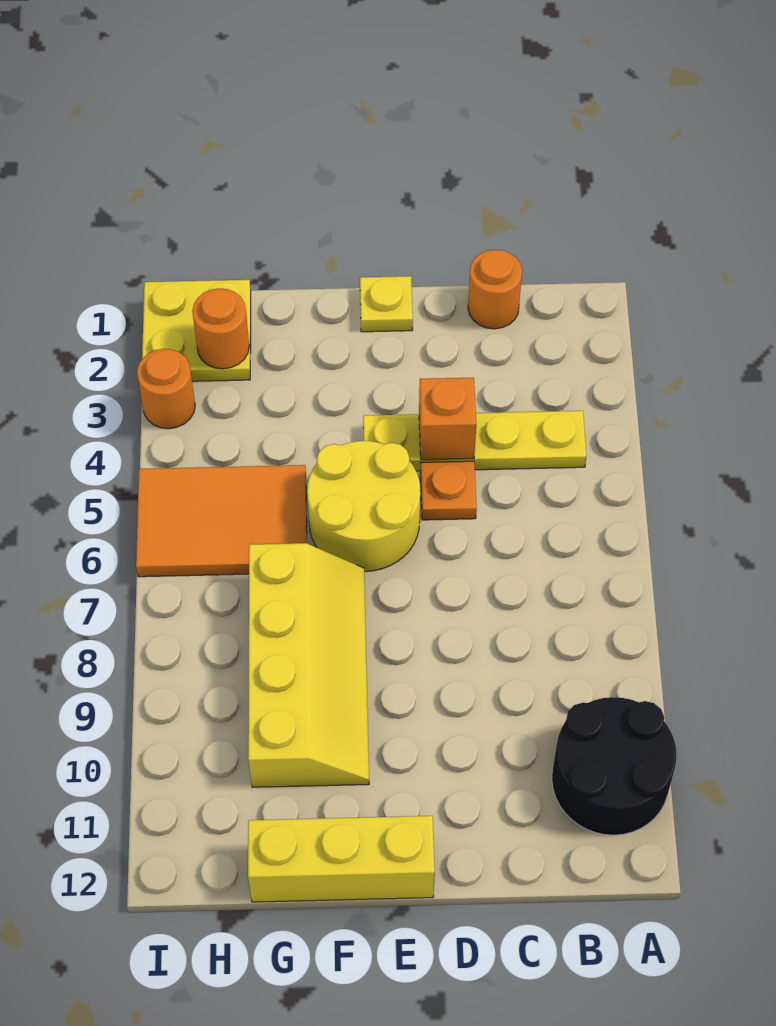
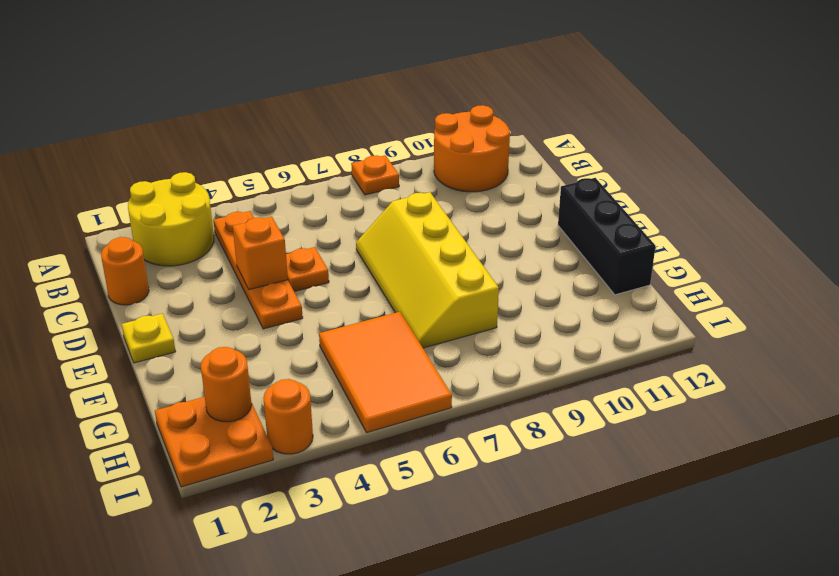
none -> orange plate A8 level 1
black round brick A10:B11 level 1 -> orange round brick A10:B11 level 1
yellow plate B4:E4 level 1 -> orange plate B4:E4 level 1
yellow round brick E5:F6 level 1 -> yellow round brick A2:B3 level 1
yellow brick E12:G12 level 1 -> black brick E12:G12 level 1
yellow slope F7:G10 level 1 top G -> yellow slope D7:G8 level 1 top 8
yellow plate H1:I2 level 1 -> orange plate H1:I2 level 1

